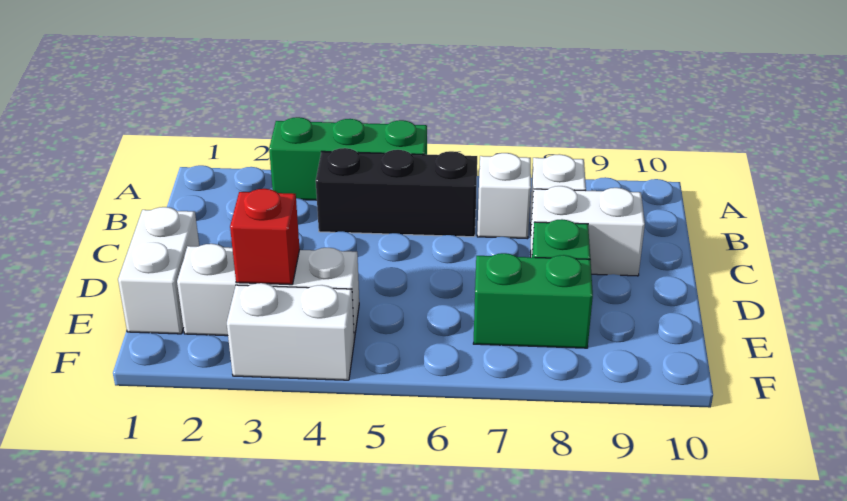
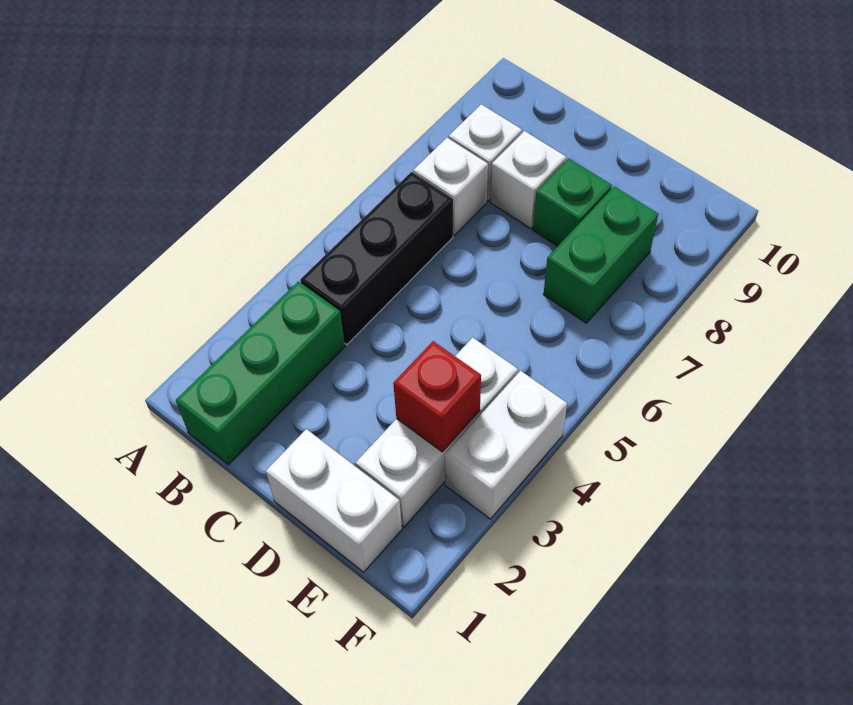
green brick A3:A5 level 1 -> green brick B1:B3 level 1
white brick C8:C9 level 1 -> white brick C8 level 1

